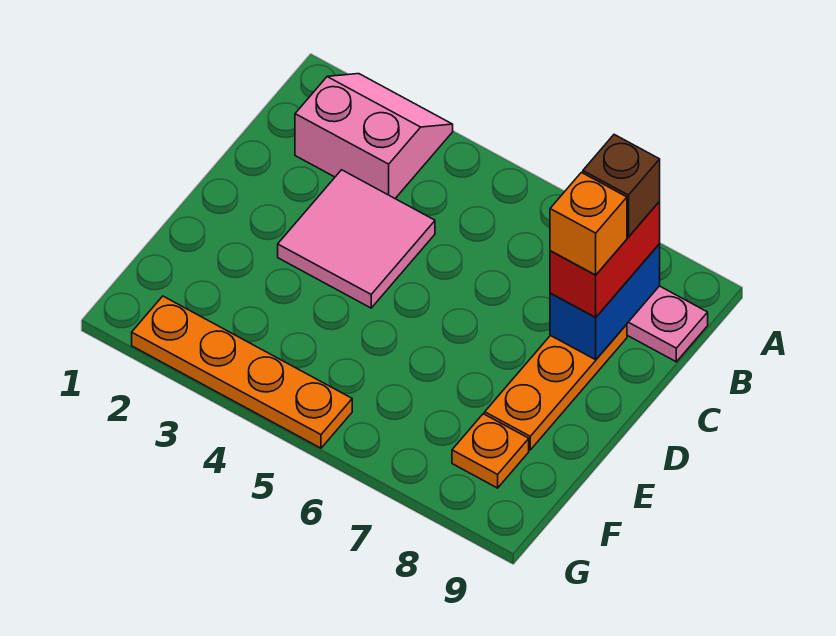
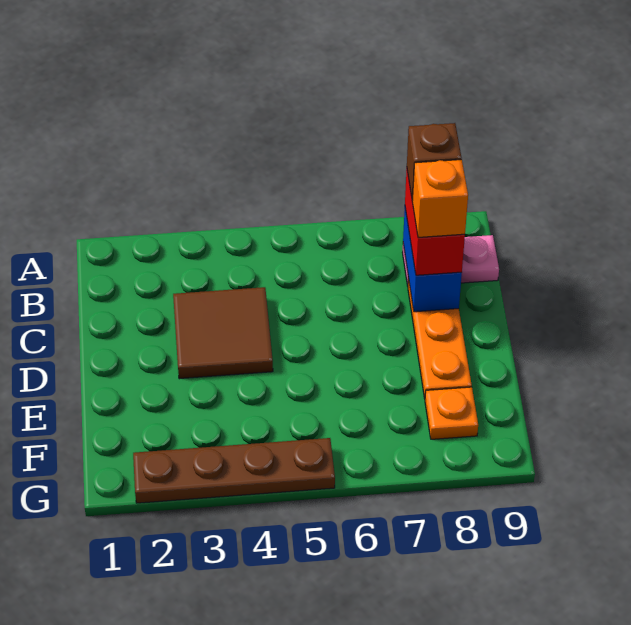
pink slope A2:B3 level 1 top B -> none
pink tile C3:D4 level 1 -> brown tile C3:D4 level 1
orange plate G2:G5 level 1 -> brown plate G2:G5 level 1

